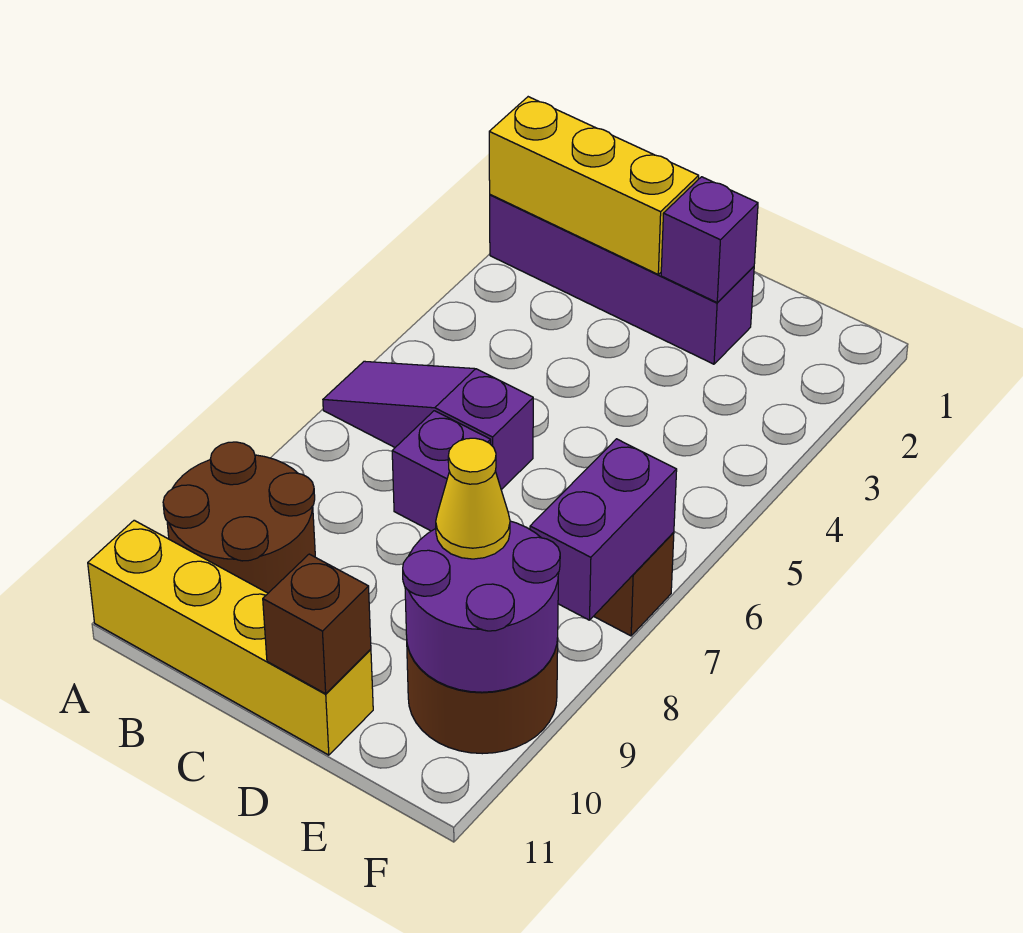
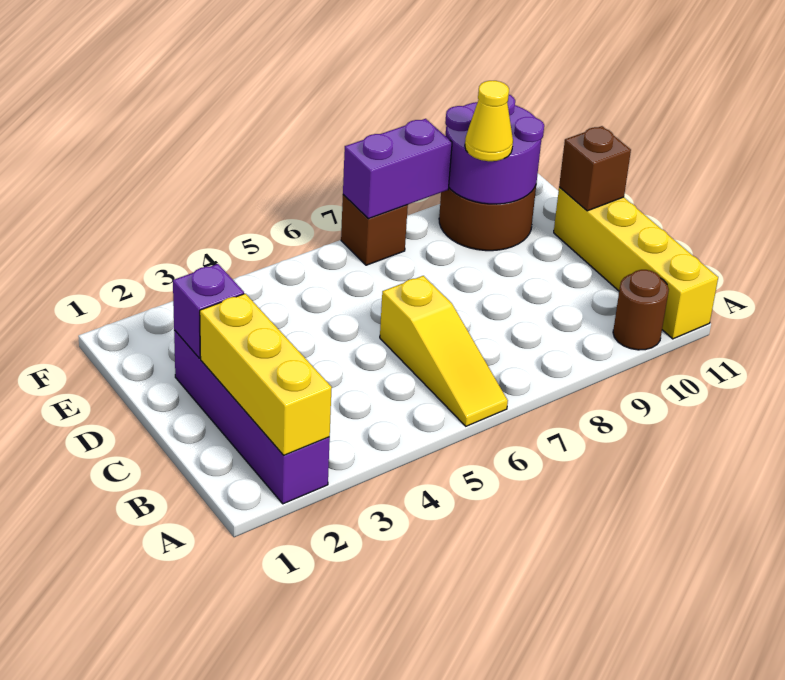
purple slope A6:C6 level 1 top C -> yellow slope A6:C6 level 1 top C
brown round brick A9:B10 level 1 -> brown round brick A10 level 1
purple brick C7 level 1 -> none

